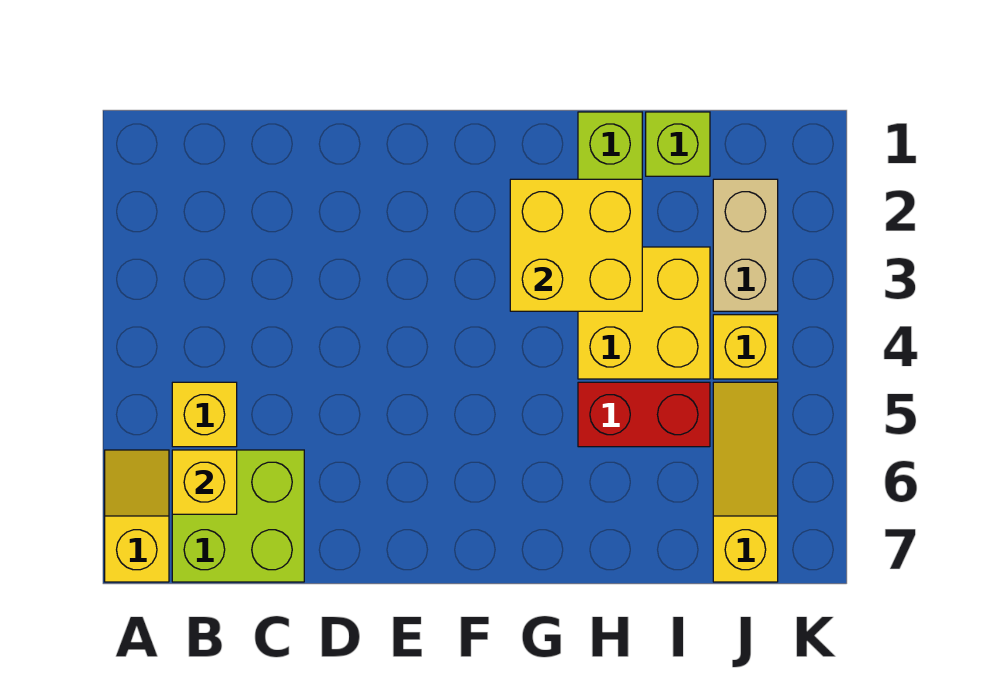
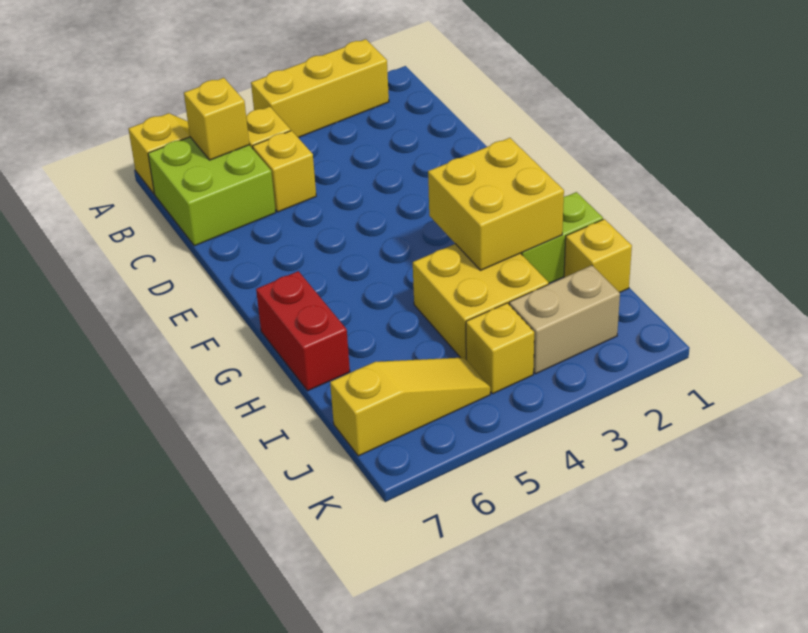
none -> yellow brick A2:A4 level 1
none -> yellow brick C5 level 1
red brick H5:I5 level 1 -> red brick G7:H7 level 1
lime brick I1 level 1 -> yellow brick I1 level 1

